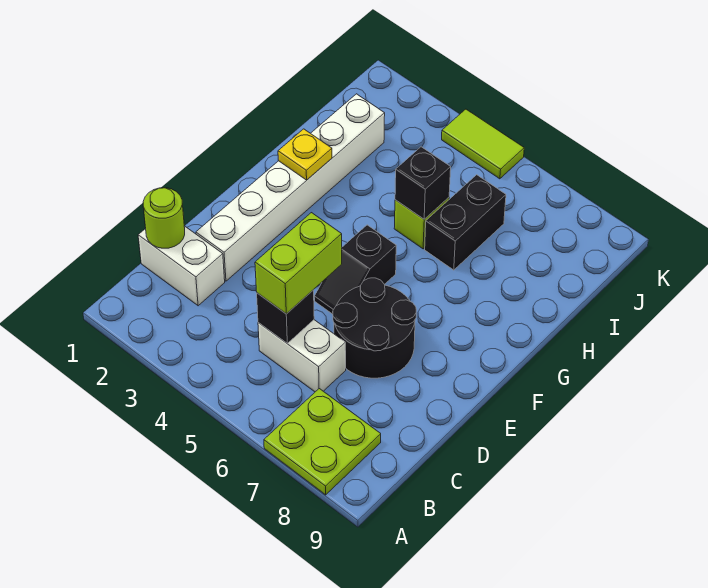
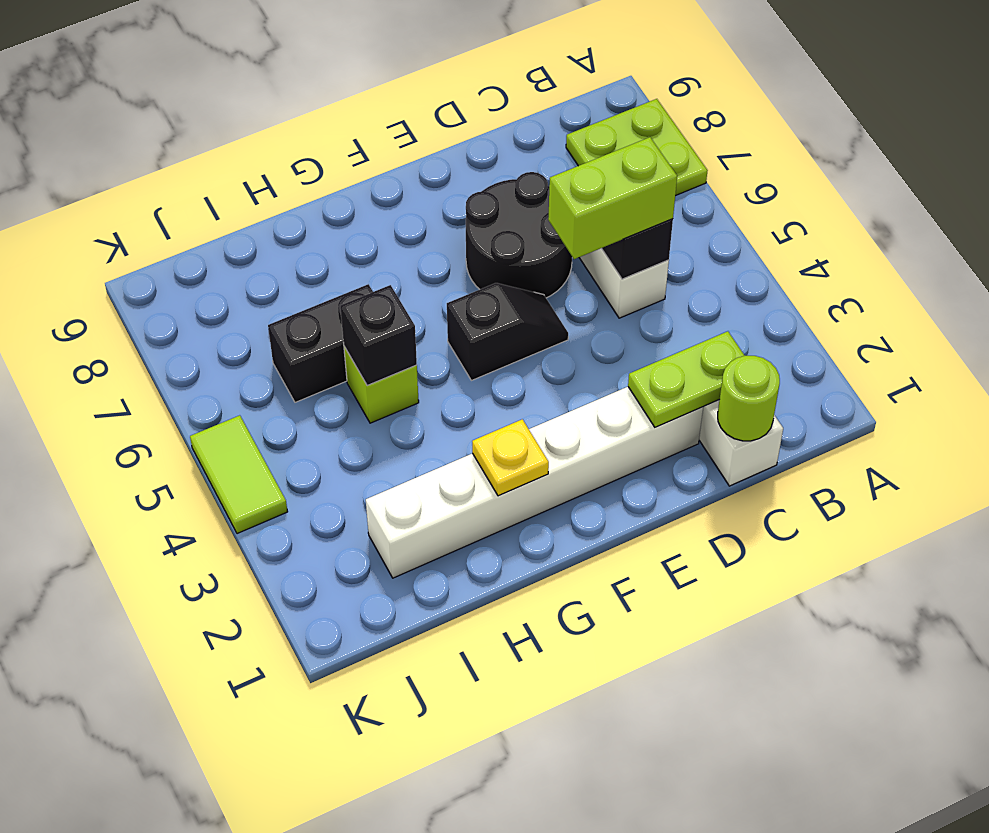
none -> lime plate C2:D2 level 2

